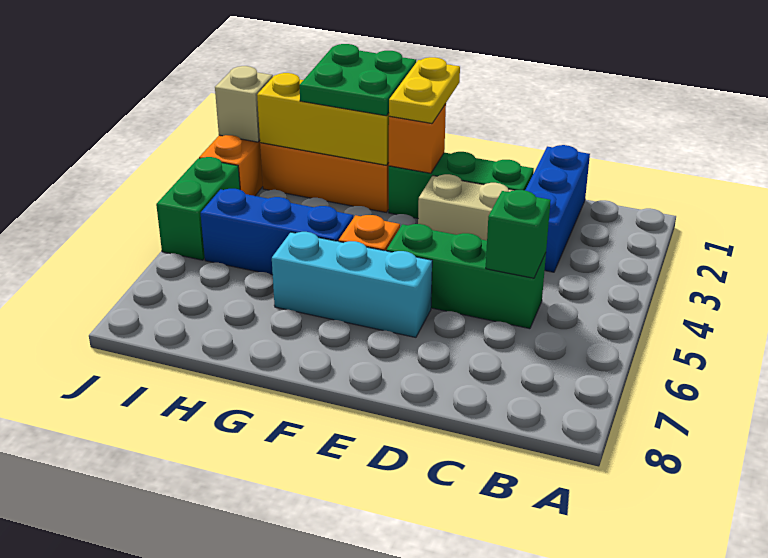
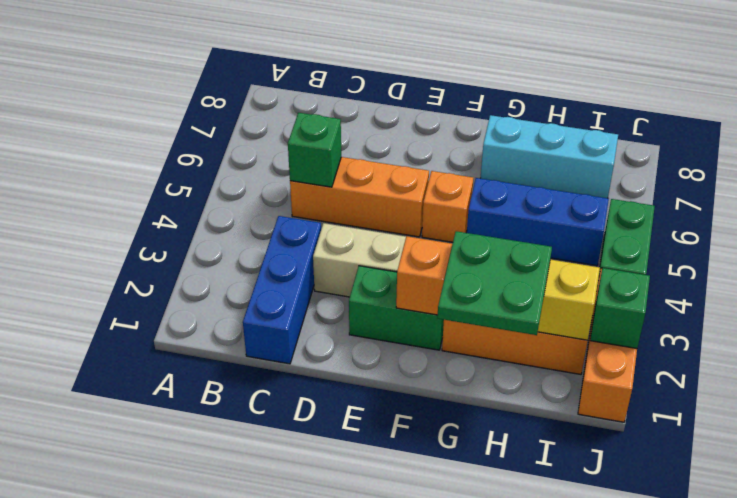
green brick C5:E5 level 1 -> orange brick C5:E5 level 1
green brick D2:F2 level 1 -> green brick E2:F2 level 1
cyan brick E6:G6 level 1 -> cyan brick G7:I7 level 1
yellow plate F1:F2 level 3 -> none
tan brick J2 level 2 -> green brick J2 level 2

